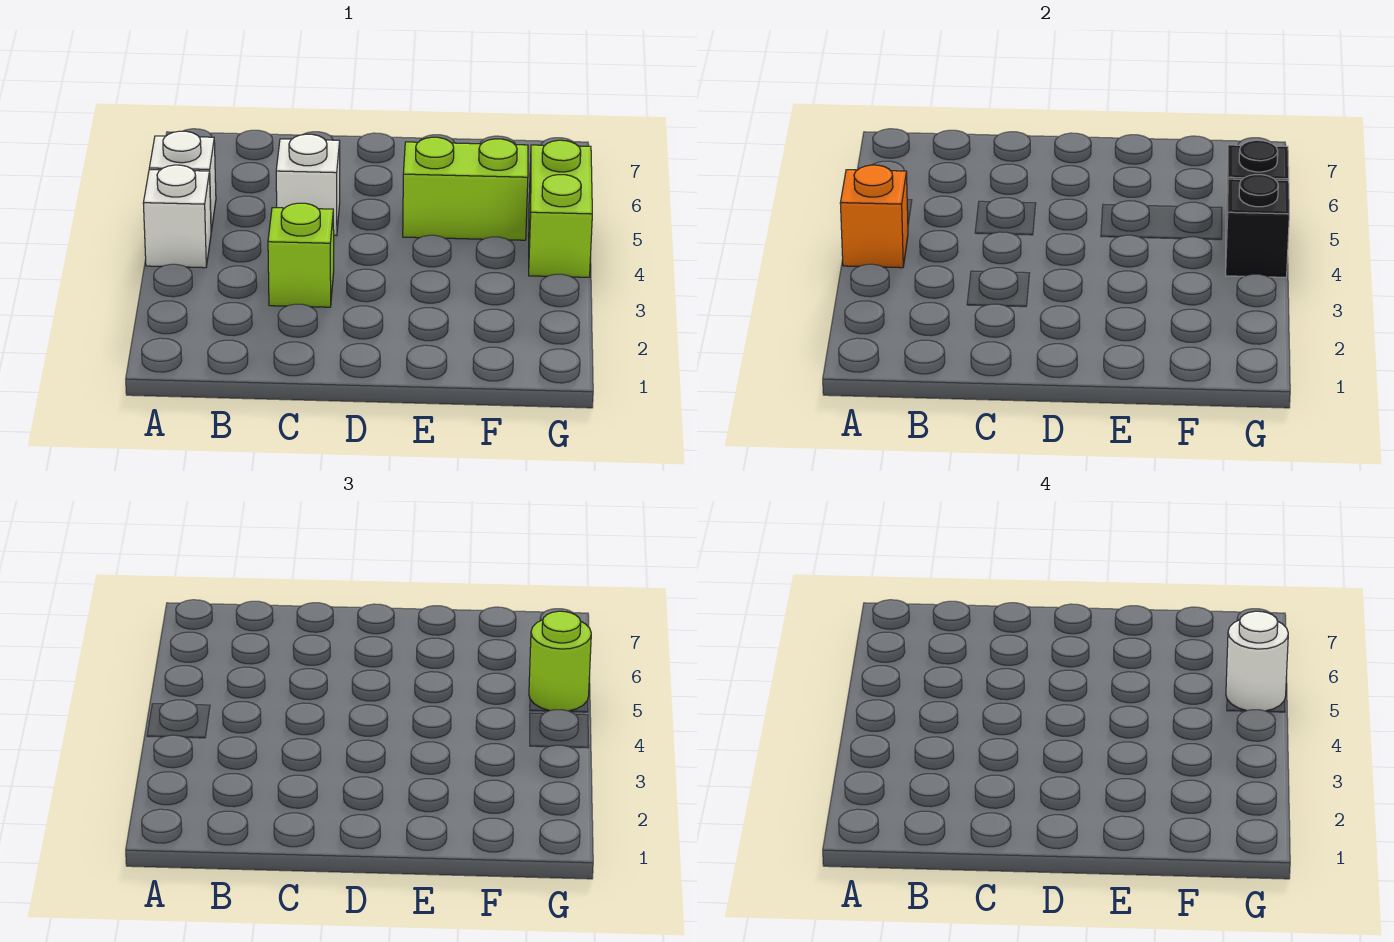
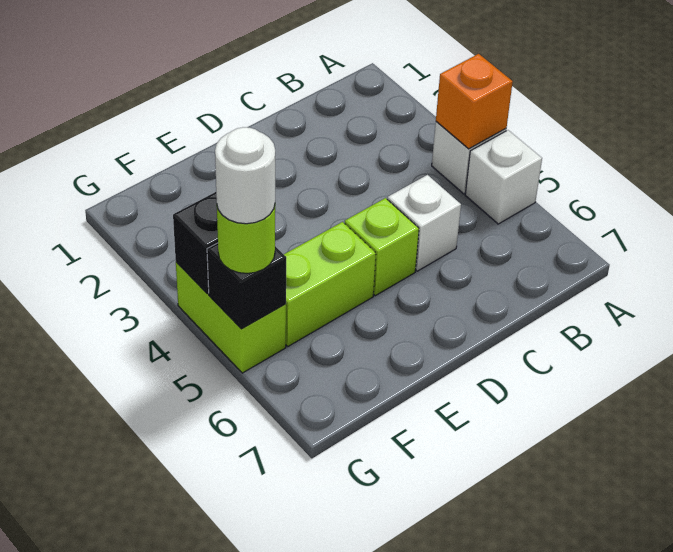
lime brick C3 level 1 -> lime brick D5 level 1

